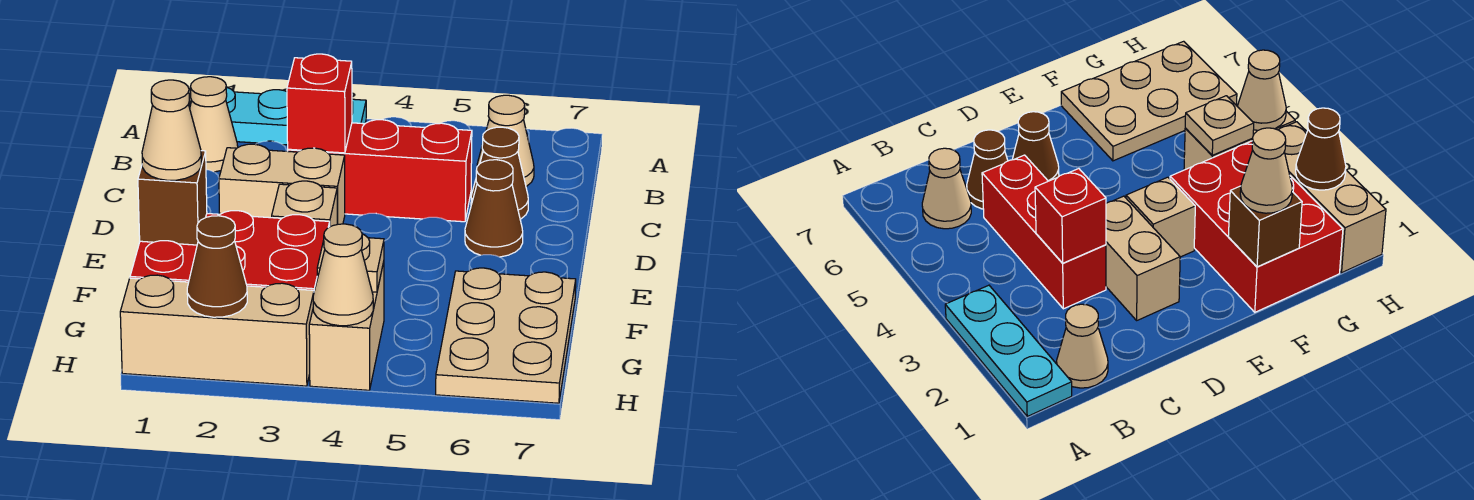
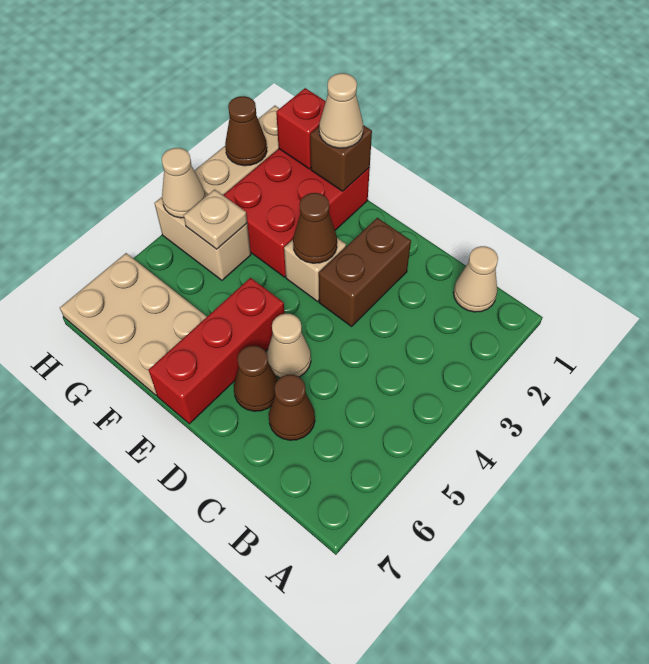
cyan plate A1:A3 level 1 -> none
tan cone B6 level 1 -> tan cone D5 level 1
red brick C3:C5 level 1 -> red brick E5:E7 level 1
red brick C3 level 2 -> red brick G1 level 2
tan brick D2:D3 level 1 -> brown brick D2:D3 level 1
none -> brown cone E3 level 2

